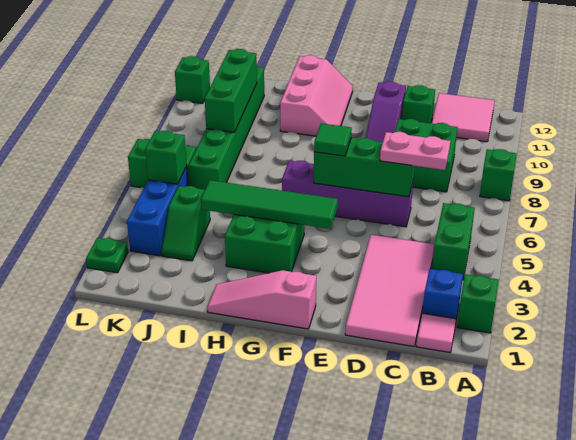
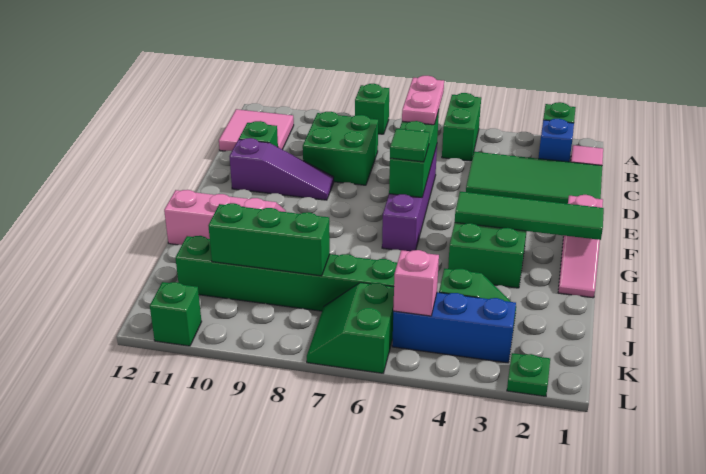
green brick B4:B5 level 1 -> green brick A5:B5 level 1
pink tile C1:D4 level 1 -> green tile C1:D4 level 1
green tile F4:I4 level 2 -> green tile G1:G4 level 2
green brick K5 level 2 -> pink brick K5 level 2

